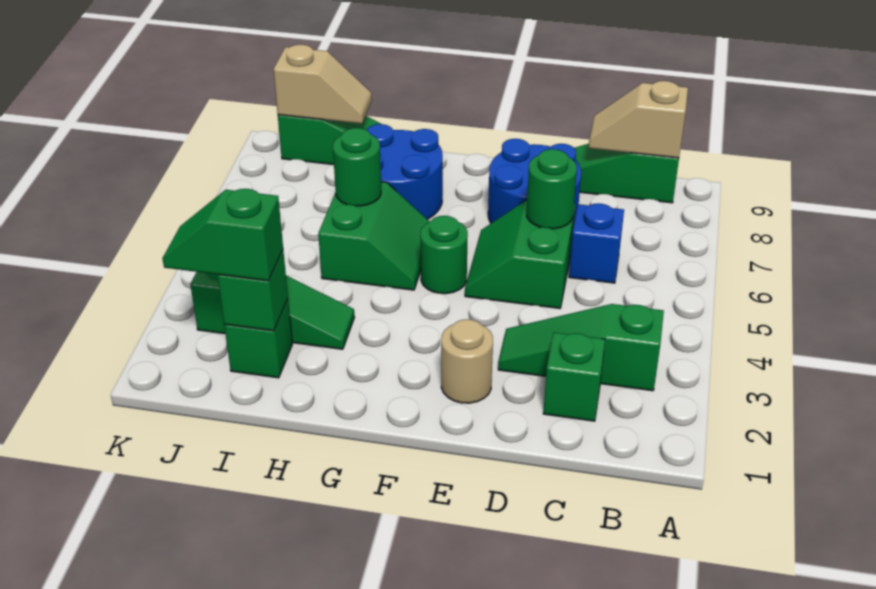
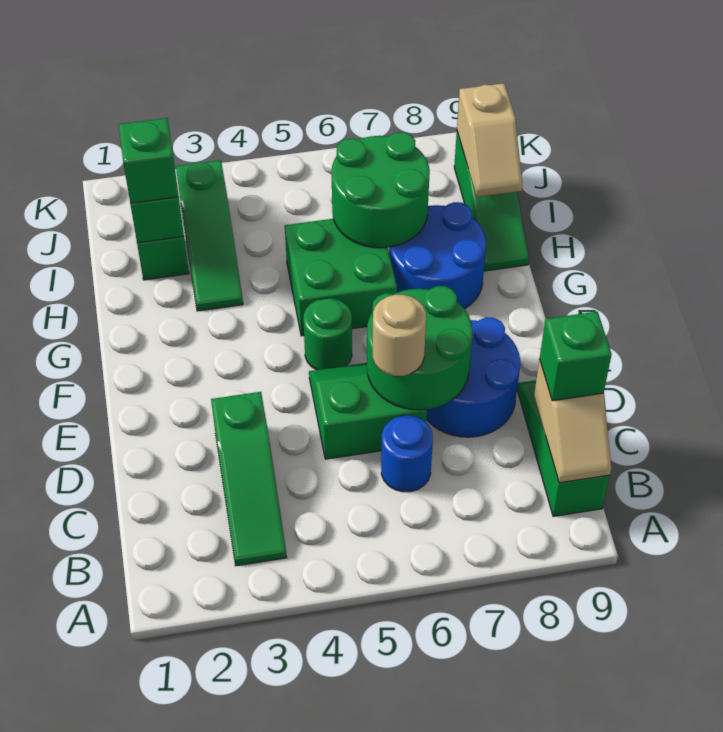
green slope B3:D3 level 1 top B -> green slope B3:D3 level 1 top D
tan slope B9:C9 level 2 top B -> tan slope B9:C9 level 2 top C
green brick C2 level 1 -> green brick C9 level 3
blue brick C6 level 1 -> blue round brick C6 level 1
green round brick D6 level 2 -> green round brick D6:E7 level 2
tan round brick E2 level 1 -> tan round brick D6 level 3
green slope G5:H6 level 1 top H -> green brick G5:H6 level 1
green round brick H6 level 2 -> green round brick H6:I7 level 2

